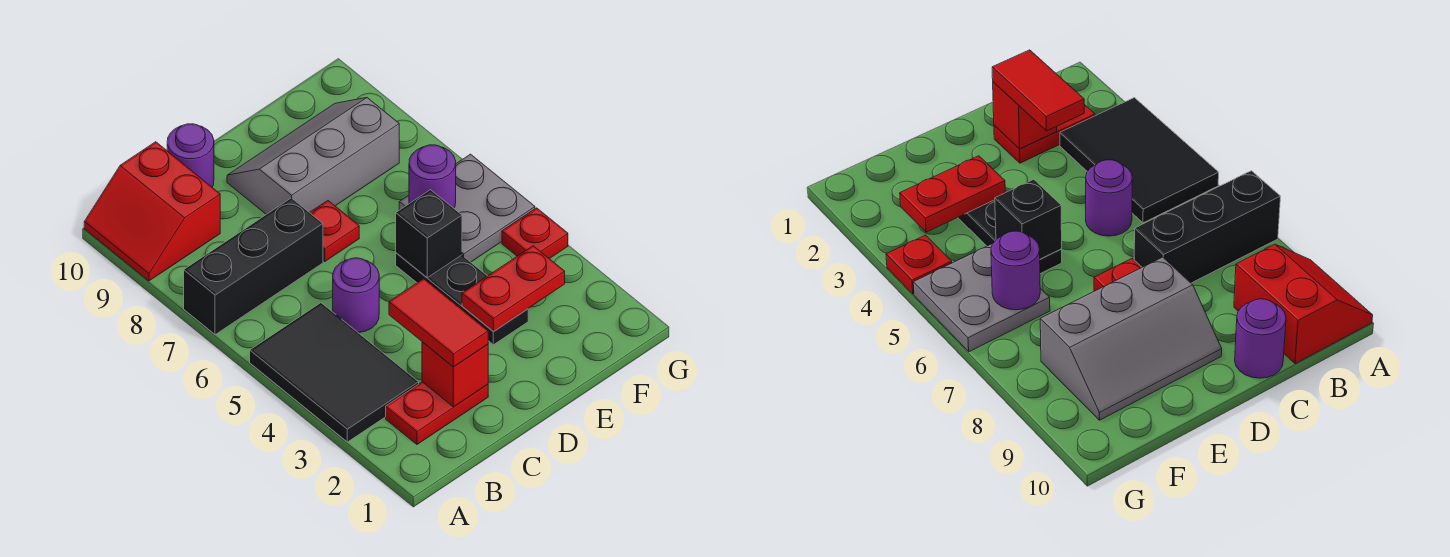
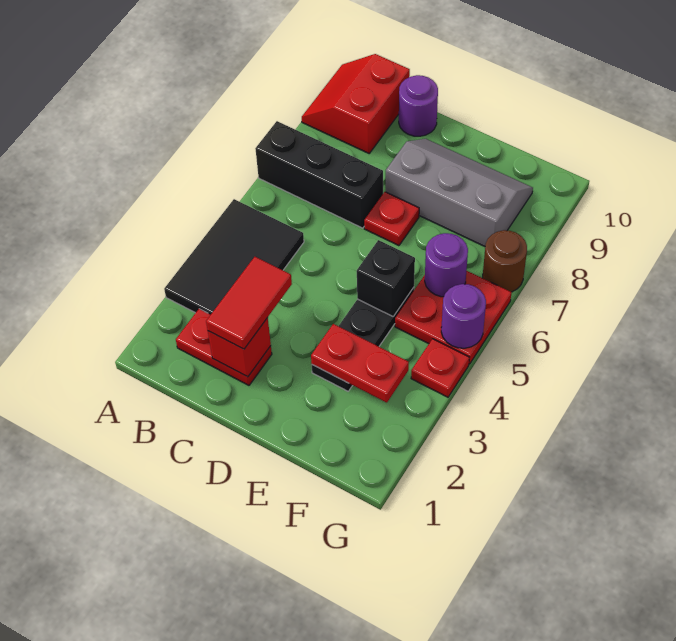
purple round brick C5 level 1 -> purple round brick G5 level 2
grey plate F5:G6 level 1 -> red plate F5:G6 level 1
none -> brown round brick G7 level 1

